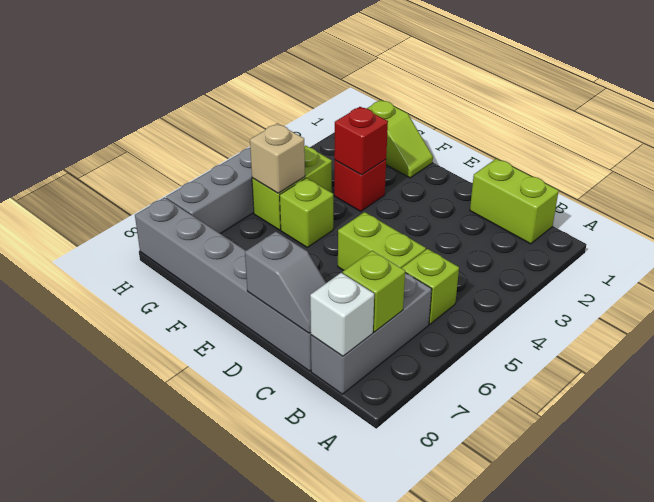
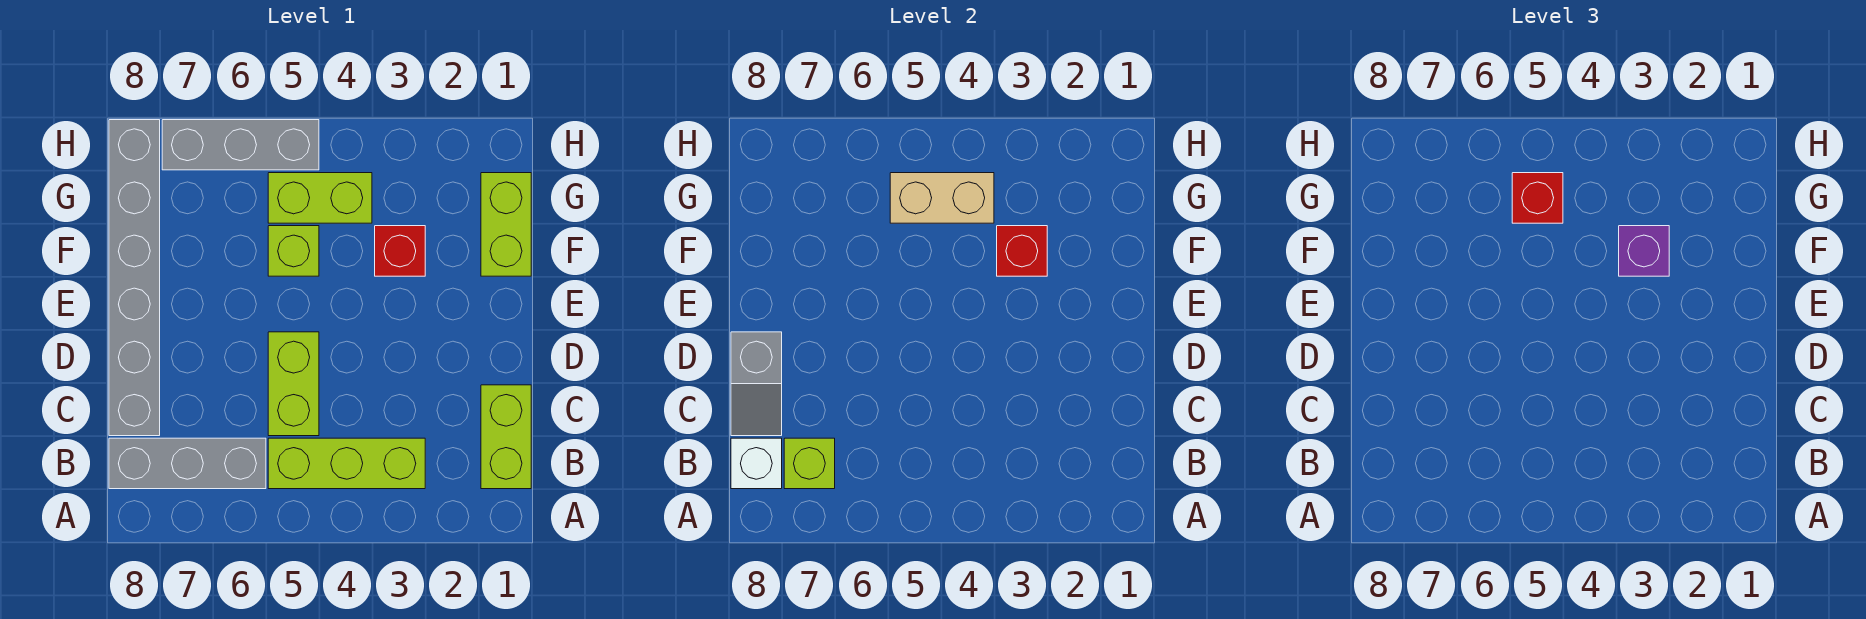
lime brick B5 level 1 -> lime brick B3:B5 level 1
lime slope F1:G1 level 1 top G -> lime brick F1:G1 level 1
none -> purple brick F3 level 3
tan brick G5 level 2 -> tan brick G4:G5 level 2
none -> red brick G5 level 3

